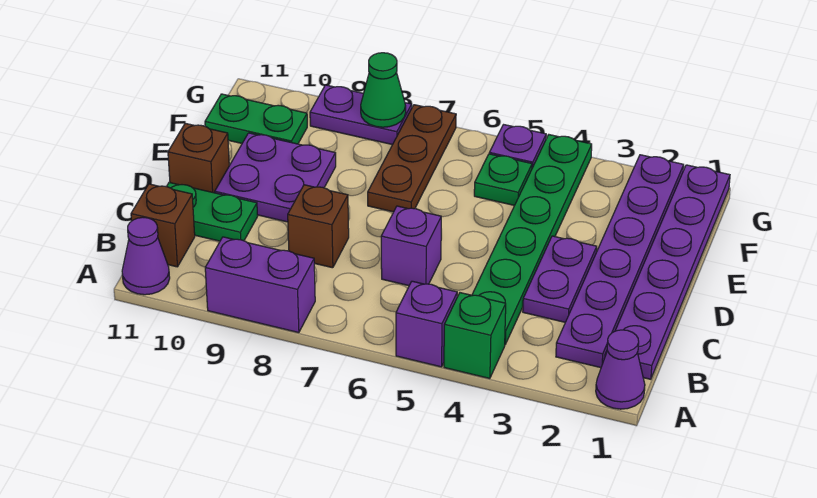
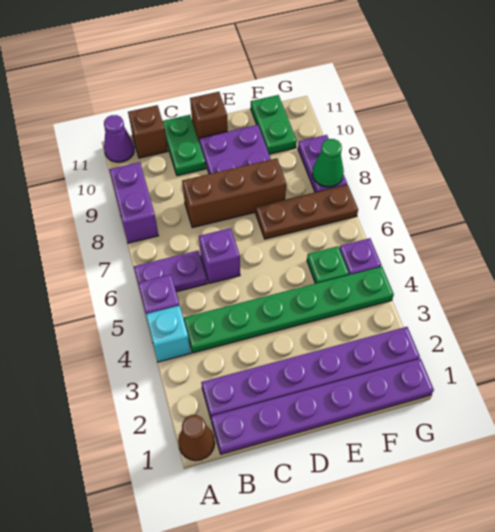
purple cone A1 level 1 -> brown cone A1 level 1
green brick A4 level 1 -> cyan brick A4 level 1
purple plate C3:D3 level 1 -> purple plate A6:B6 level 1
brown brick C8 level 1 -> brown brick C8:E8 level 1

